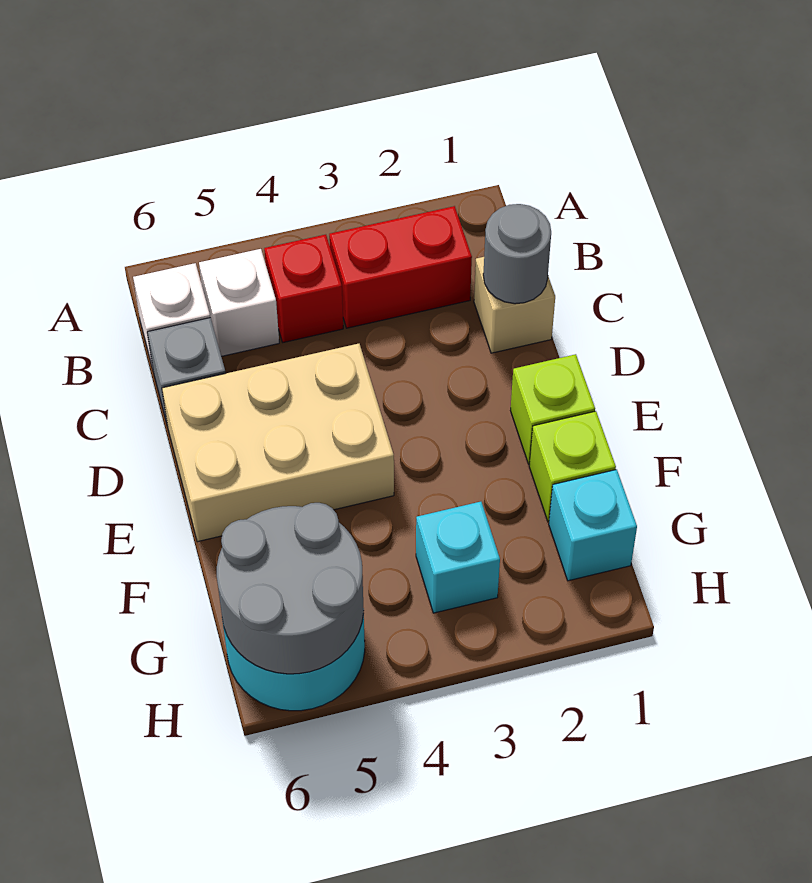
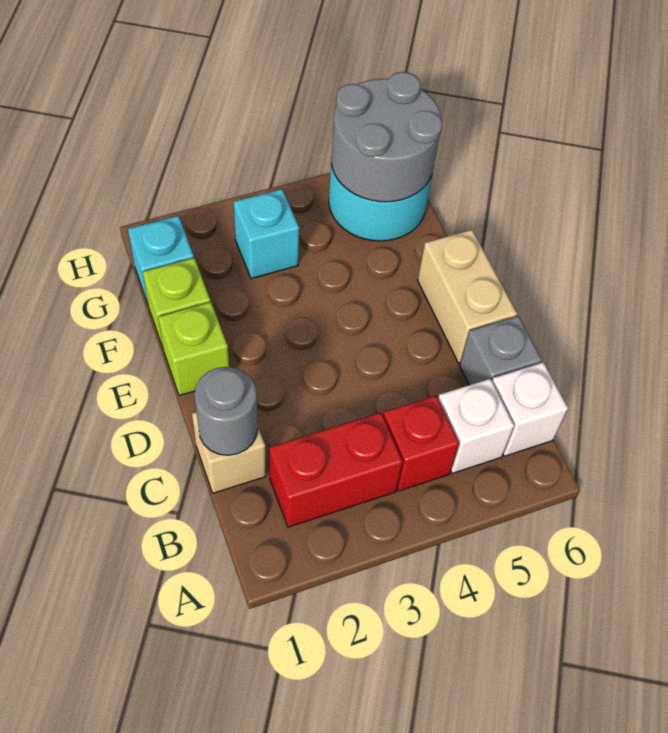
tan brick D4:E6 level 1 -> tan brick D6:E6 level 1

